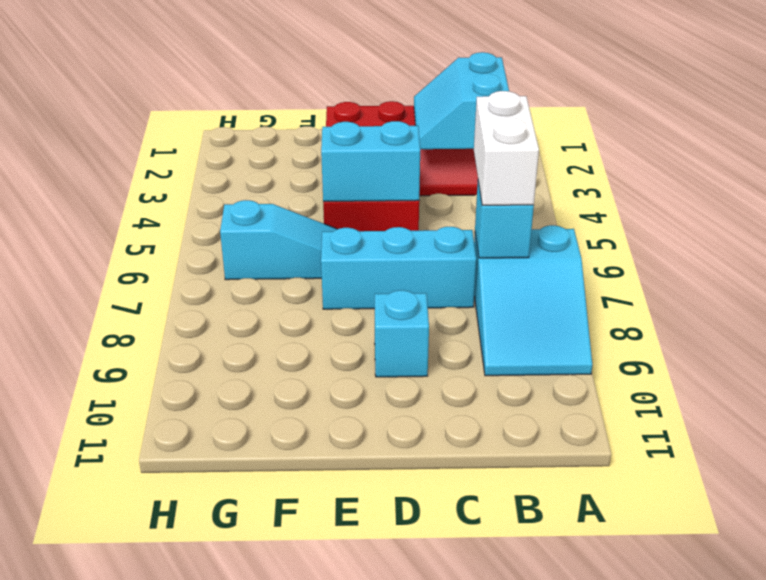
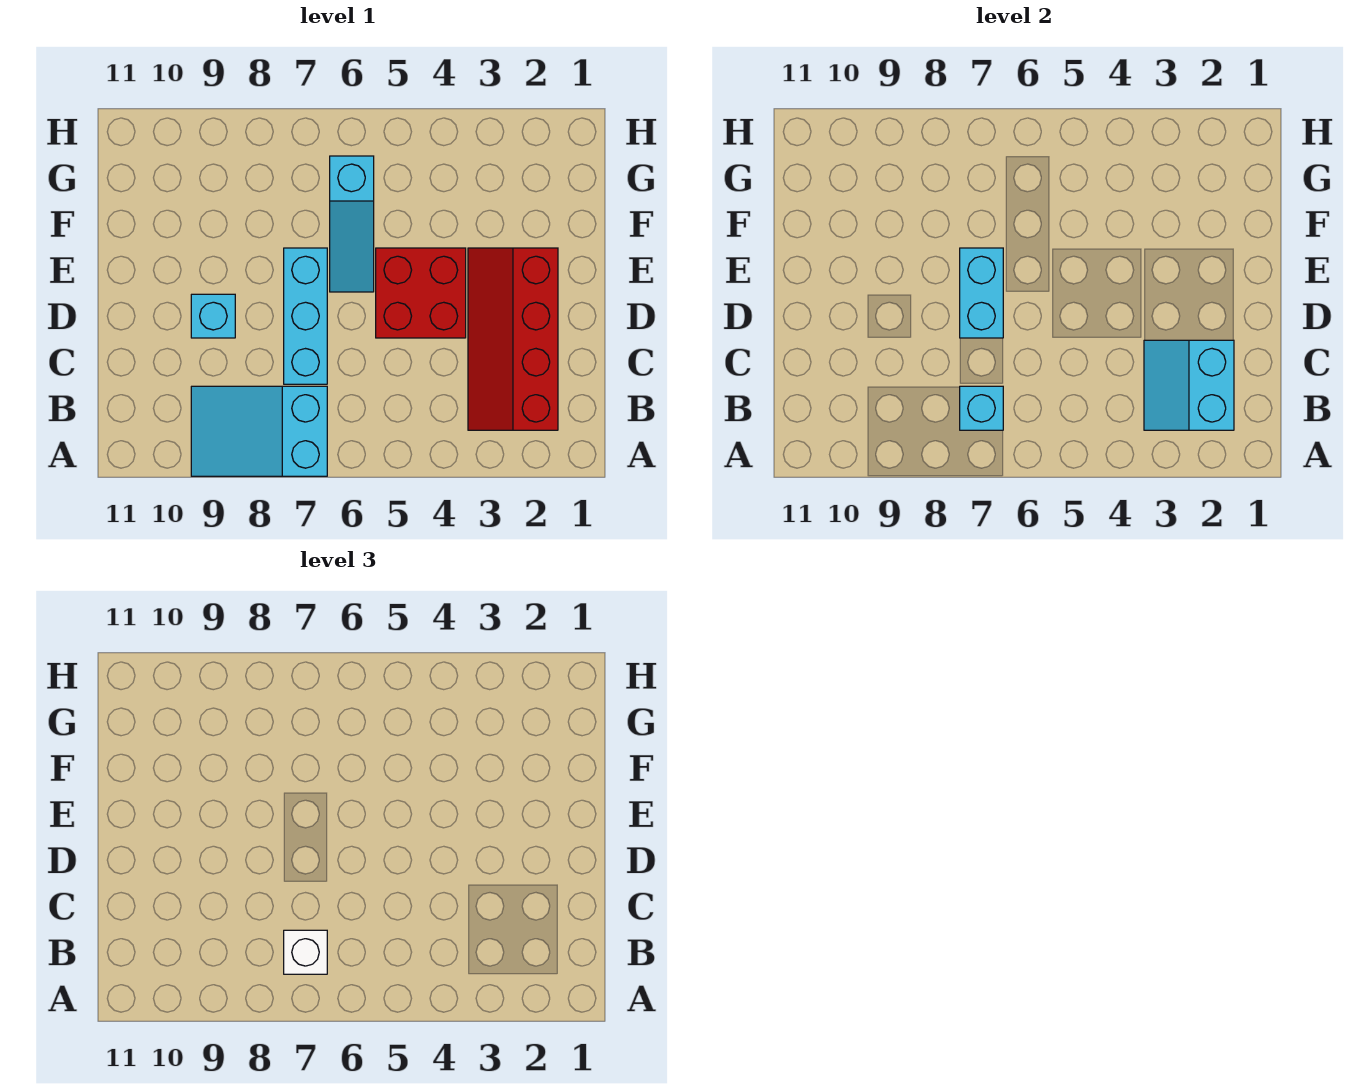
cyan slope B2:C3 level 2 top B -> cyan slope B2:C3 level 2 top 2
white brick B6:B7 level 3 -> white brick B7 level 3
cyan brick D5:E5 level 2 -> cyan brick D7:E7 level 2

